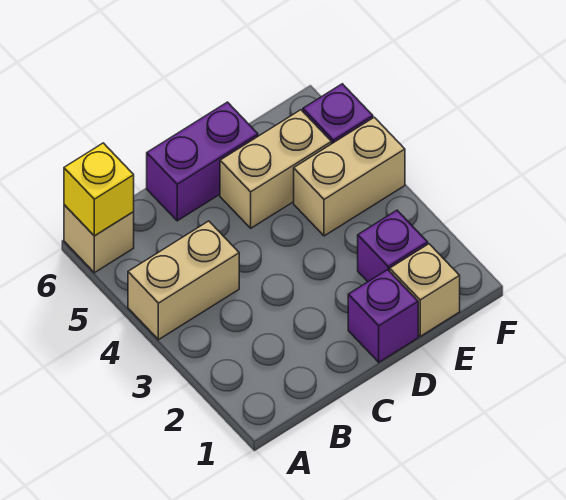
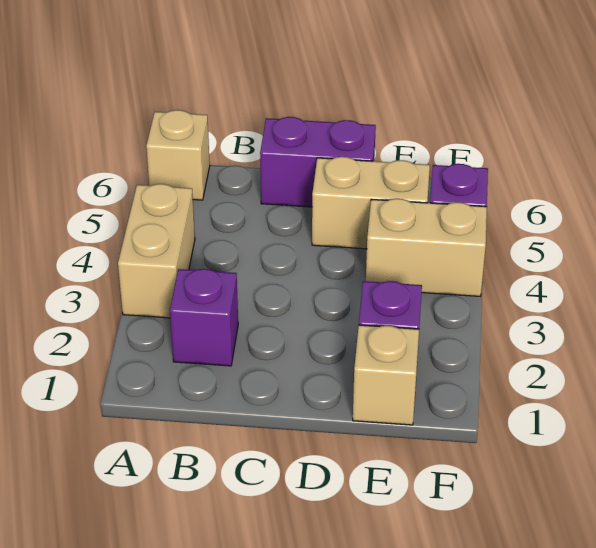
tan brick A4:B4 level 1 -> tan brick A3:A4 level 1
yellow brick A6 level 2 -> none
purple brick D1 level 1 -> purple brick B2 level 1

